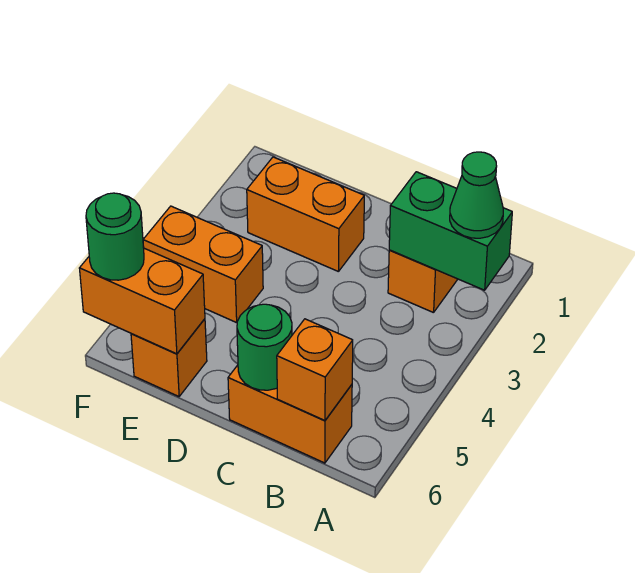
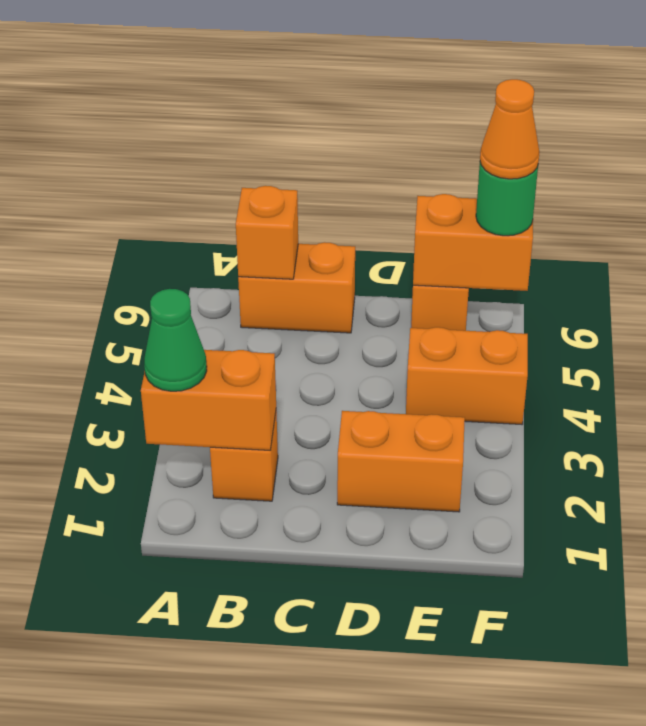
green brick A2:B2 level 2 -> orange brick A2:B2 level 2
green round brick C6 level 2 -> none
none -> orange cone F6 level 4

